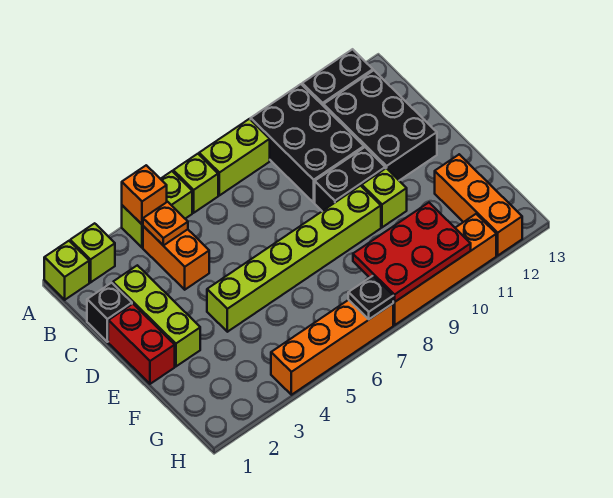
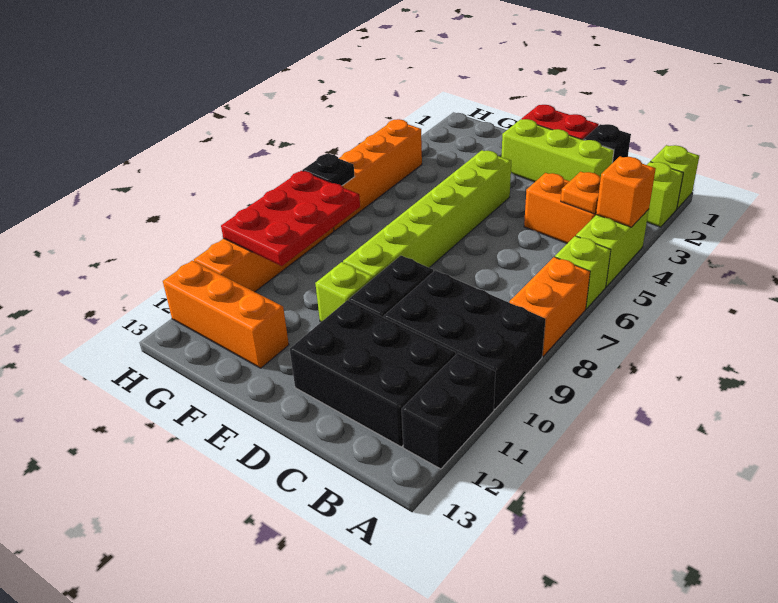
lime brick A7:A8 level 1 -> orange brick A7:A8 level 1

